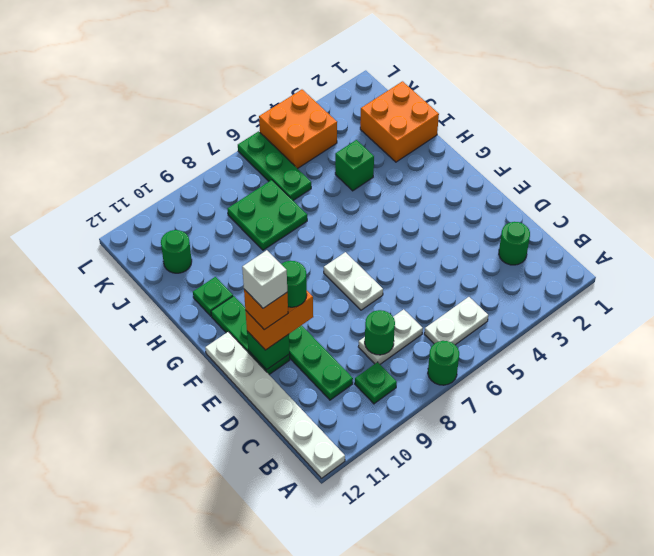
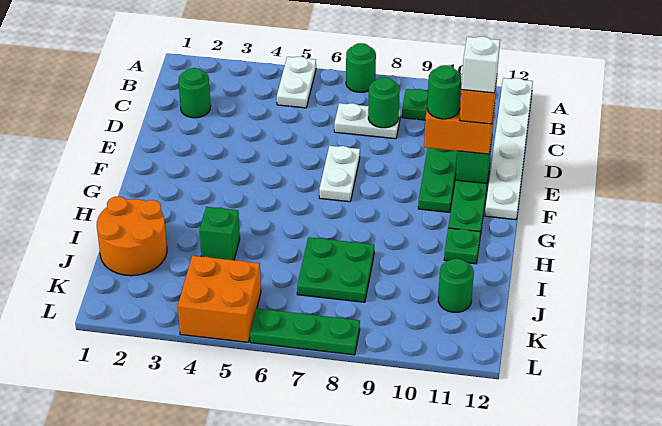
white plate B5:B6 level 1 -> white plate A5:B5 level 1
orange brick I1:J2 level 1 -> orange round brick I1:J2 level 1
green plate J6:L6 level 1 -> green plate L6:L8 level 1

